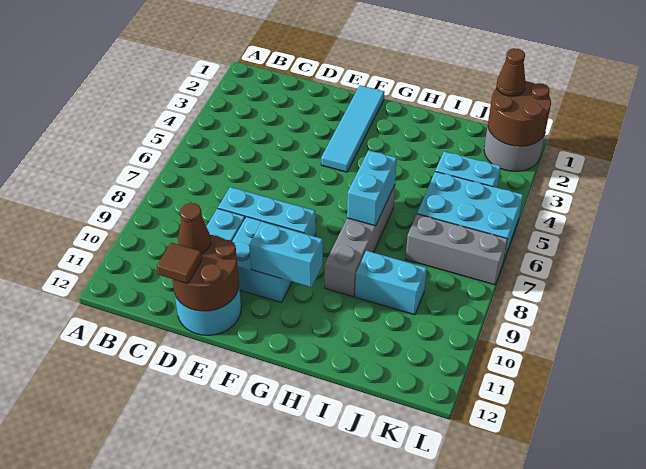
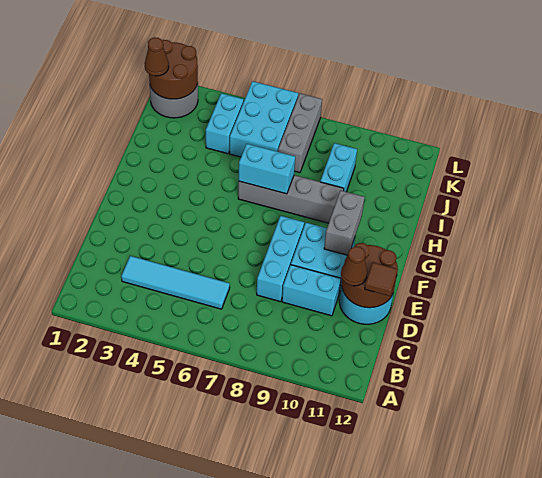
cyan tile F1:F4 level 1 -> cyan tile C3:C6 level 1
cyan brick F10:G10 level 2 -> grey brick F10:G10 level 2

